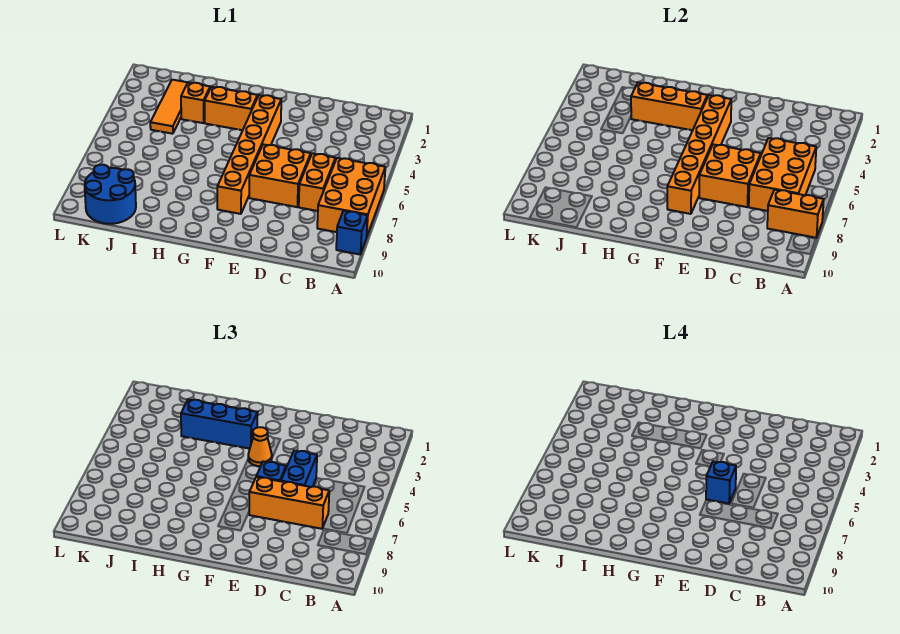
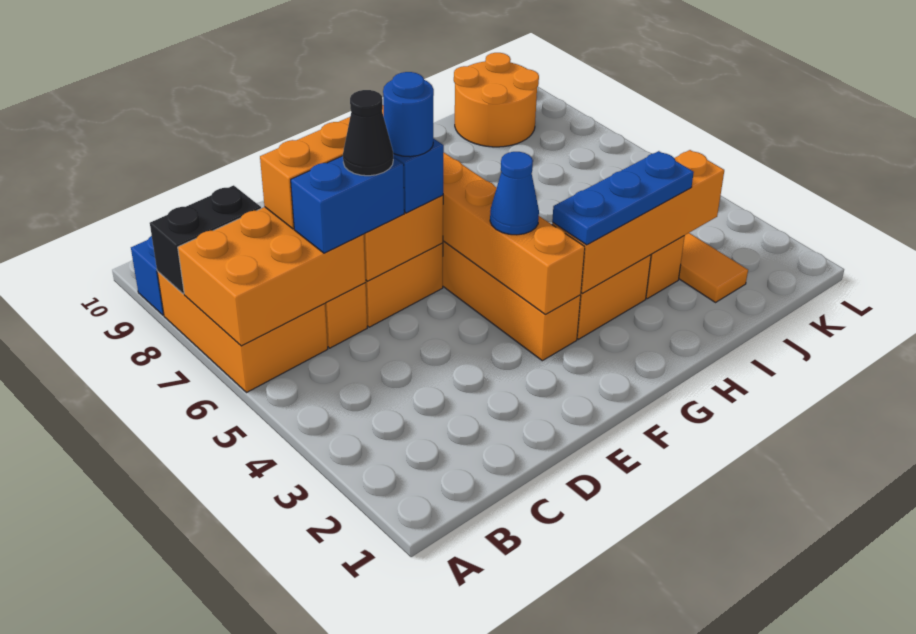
orange brick A8:B8 level 2 -> black brick A8:B8 level 2
orange brick B5:C7 level 2 -> orange brick A6:C7 level 2
blue brick D5:D6 level 3 -> blue brick C6:D6 level 3
none -> black cone D6 level 4
blue brick E6 level 4 -> blue round brick E6 level 4
orange cone F4 level 3 -> blue cone F4 level 3
orange brick G3:I3 level 2 -> orange brick G3:J3 level 2
blue brick G3:I3 level 3 -> blue plate G3:I3 level 3
blue round brick J9:K10 level 1 -> orange round brick J9:K10 level 1

